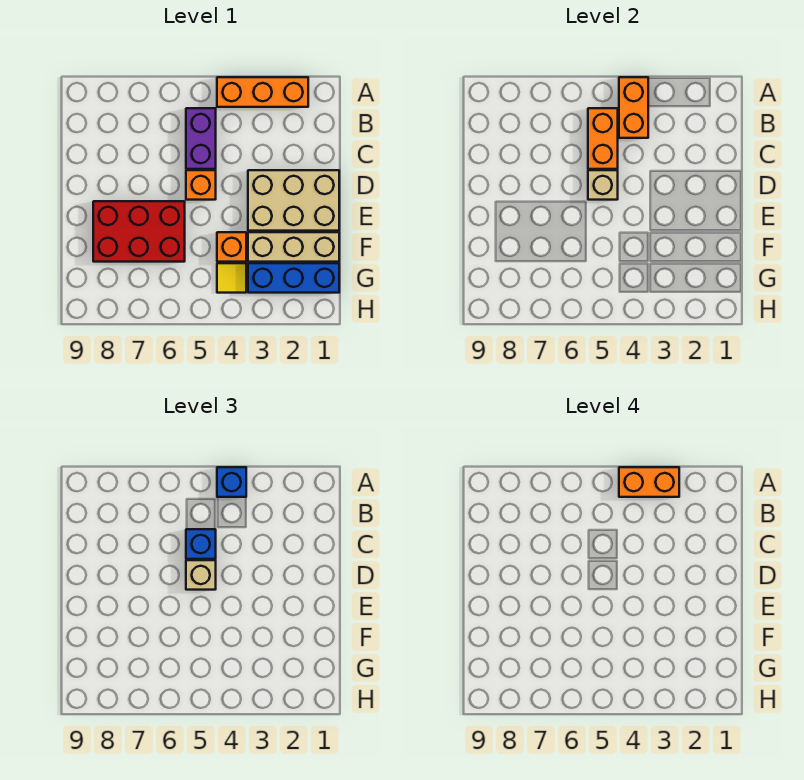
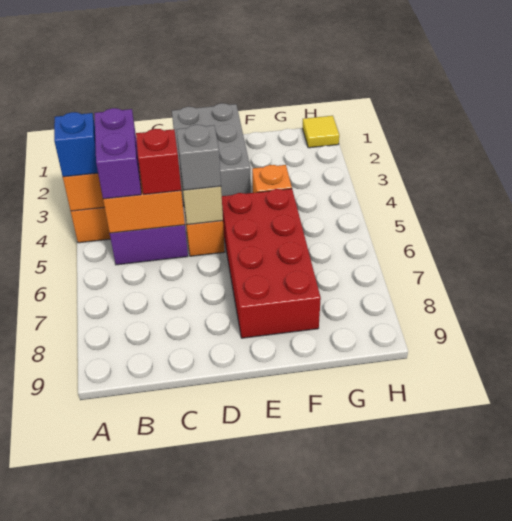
orange brick A3:A4 level 4 -> none
none -> purple brick B4:B5 level 3
blue brick C5 level 3 -> red brick C5 level 3
tan brick D1:E3 level 1 -> grey brick D1:E3 level 1
tan brick D5 level 3 -> grey brick D5 level 3
red brick E6:F8 level 1 -> red brick E5:F8 level 1
tan brick F1:F3 level 1 -> none
blue brick G1:G3 level 1 -> none
yellow tile G4 level 1 -> yellow tile H1 level 1

